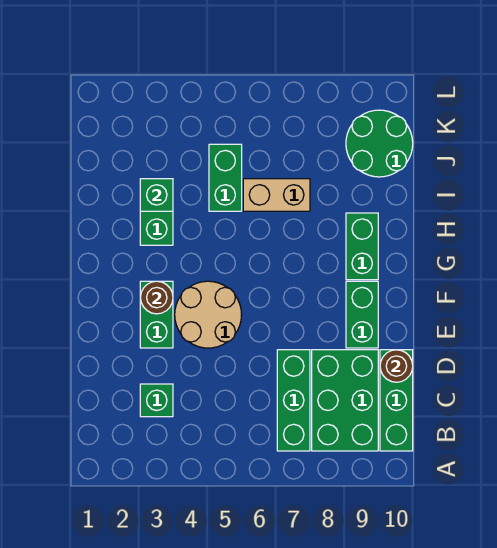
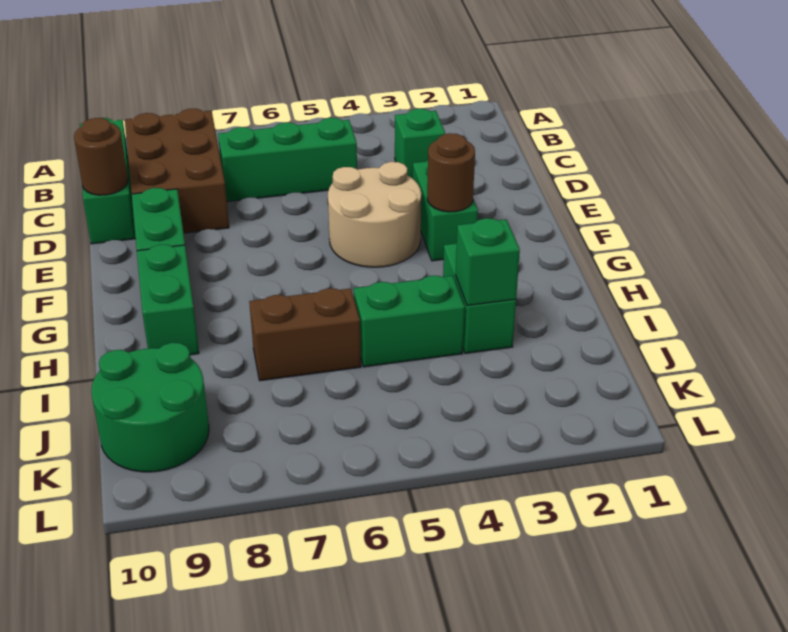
green brick B7:D7 level 1 -> green brick C5:C7 level 1
green brick B8:D9 level 1 -> brown brick B8:D9 level 1
green brick I5:J5 level 1 -> green brick I4:I5 level 1
tan brick I6:I7 level 1 -> brown brick I6:I7 level 1

